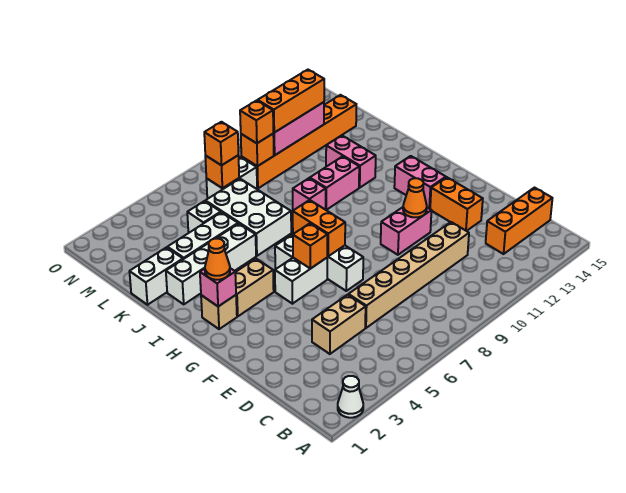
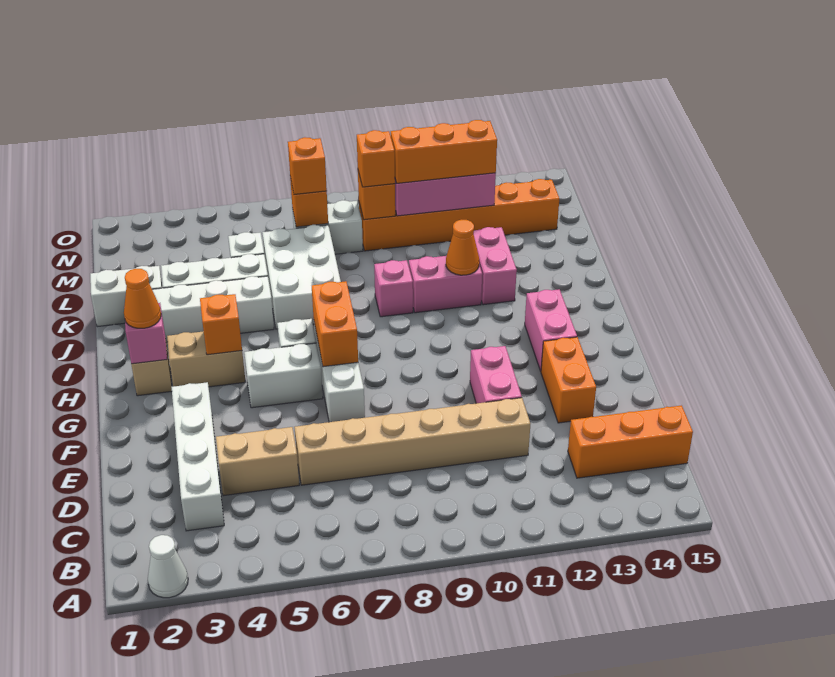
none -> white brick C3:F3 level 1
pink brick F10:F11 level 1 -> pink brick E11:F11 level 1
orange cone F11 level 2 -> orange cone J11 level 2
orange brick G6 level 2 -> orange brick H4 level 2

